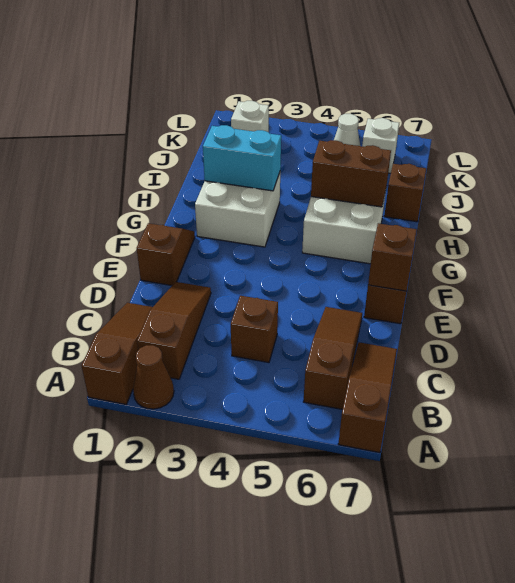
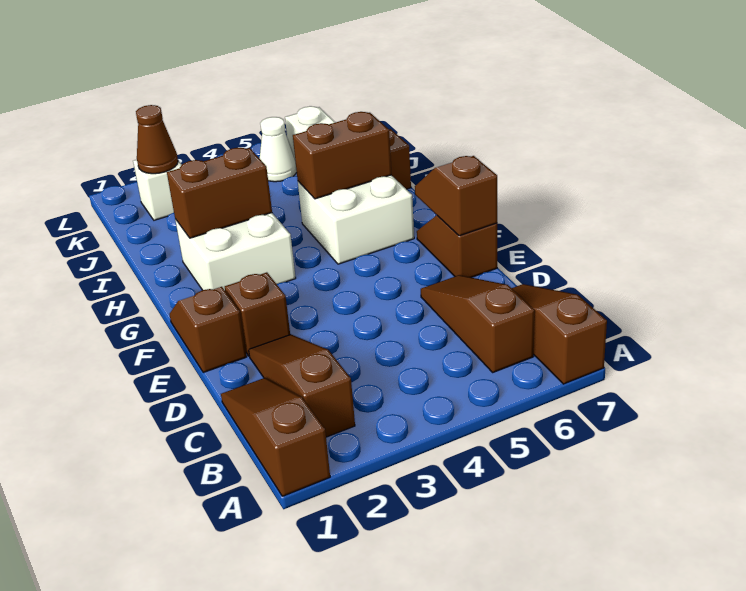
brown cone A2 level 1 -> brown cone K2 level 2
brown brick C4 level 1 -> brown brick E2 level 1
cyan brick H2:H3 level 2 -> brown brick H2:H3 level 2

